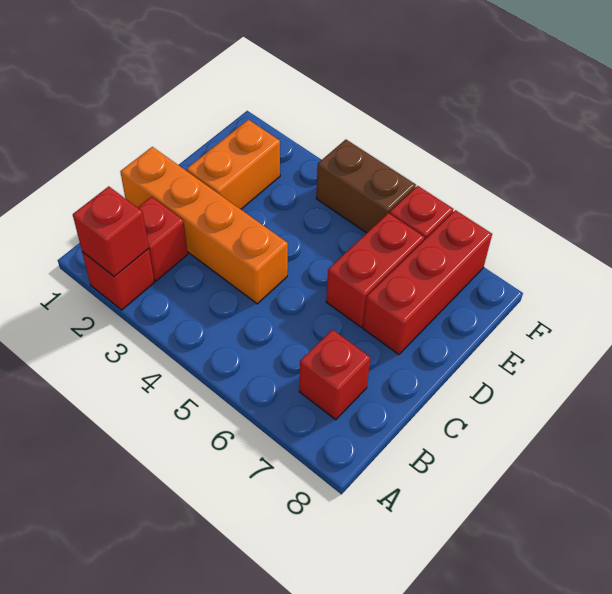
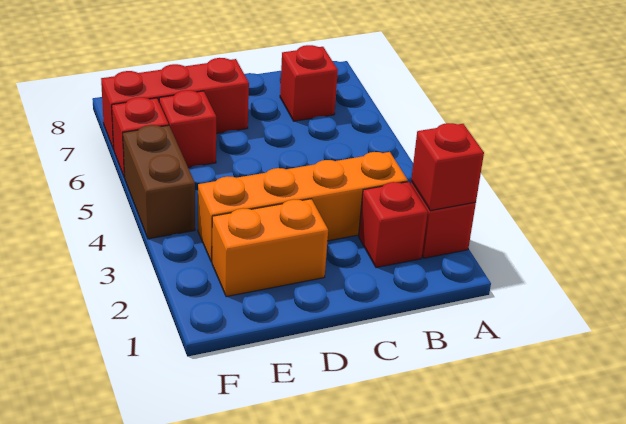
orange brick C1:C4 level 1 -> orange brick B3:E3 level 1
red brick D6:E6 level 1 -> red brick E6 level 1

